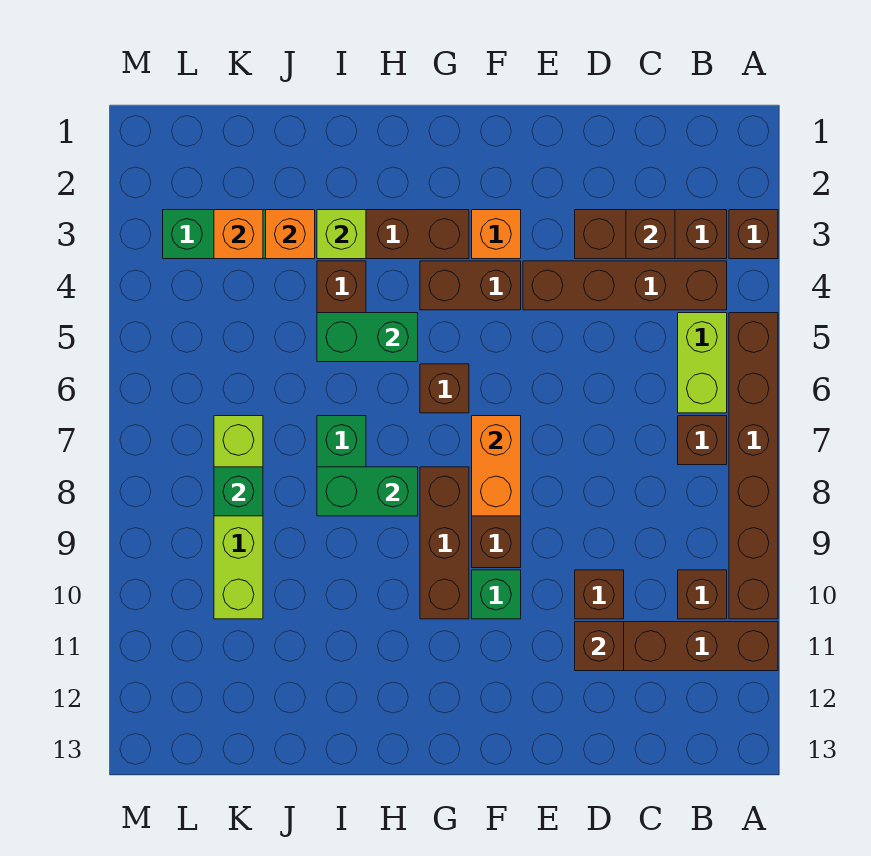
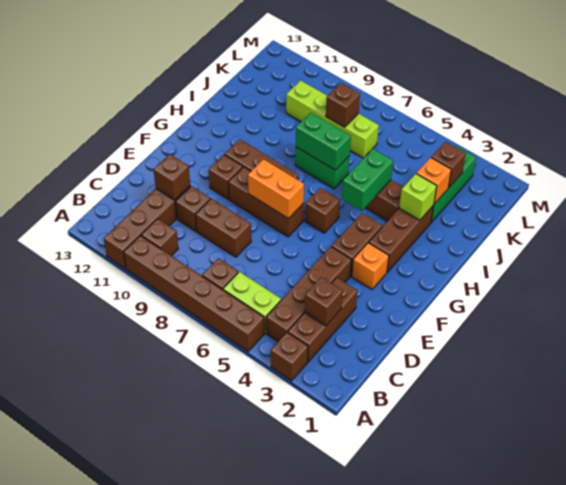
none -> brown brick D8:D9 level 1
green brick F10 level 1 -> brown brick F10 level 1
green brick H8:I8 level 2 -> green brick I7:I8 level 2
orange brick K3 level 2 -> brown brick K3 level 2
green brick K8 level 2 -> brown brick K8 level 2

